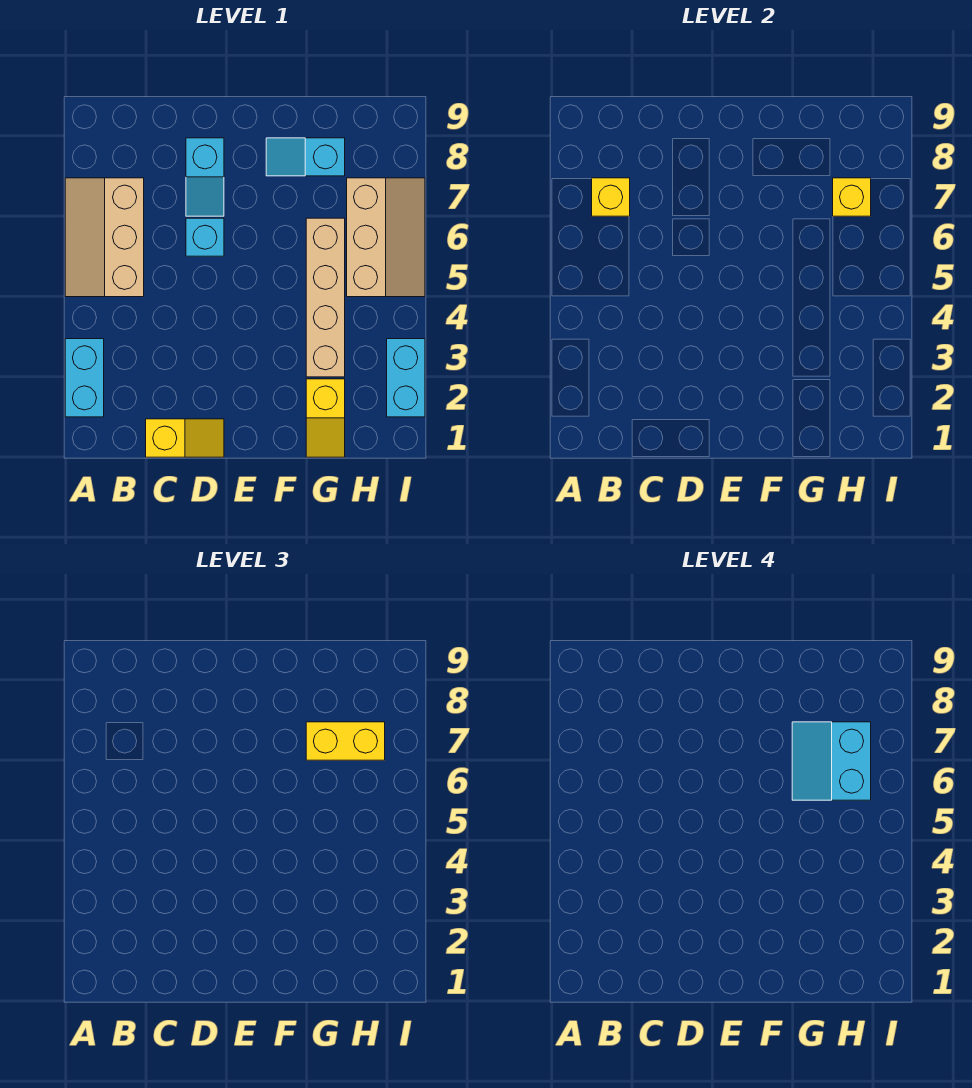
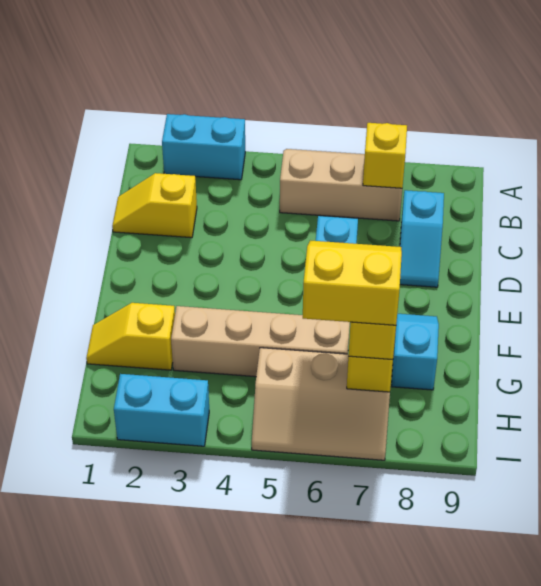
yellow slope C1:D1 level 1 top C -> yellow slope C1:C2 level 1 top 2
cyan slope D7:D8 level 1 top 8 -> cyan slope C8:D8 level 1 top C
cyan slope G6:H7 level 4 top H -> yellow slope G6:H7 level 4 top H

